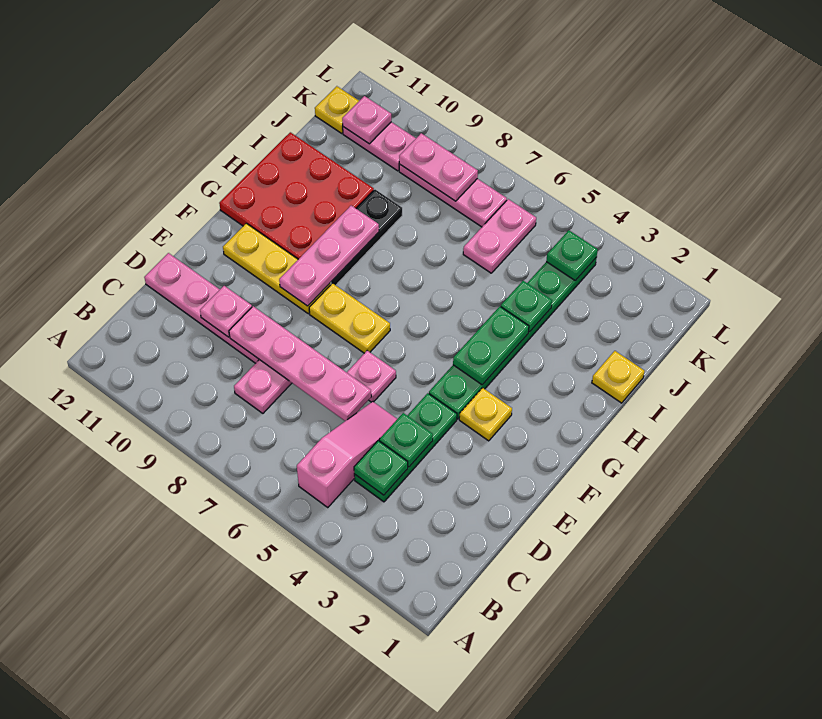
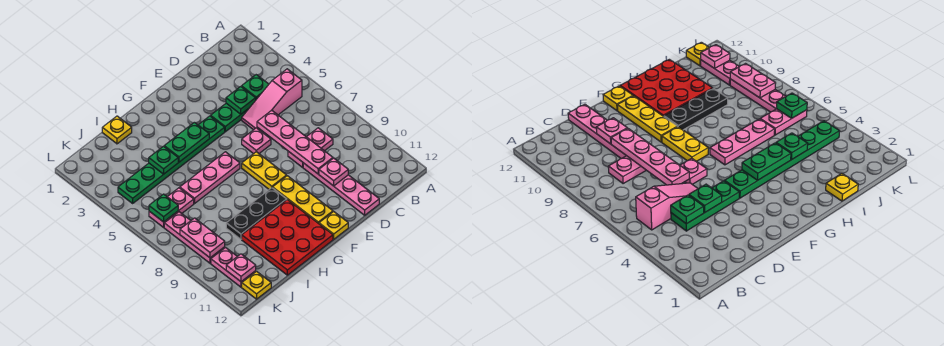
yellow plate F3 level 1 -> yellow plate F12 level 1
pink plate F9:H9 level 2 -> pink plate G6:I6 level 1
green plate K4 level 2 -> green plate K6 level 2

